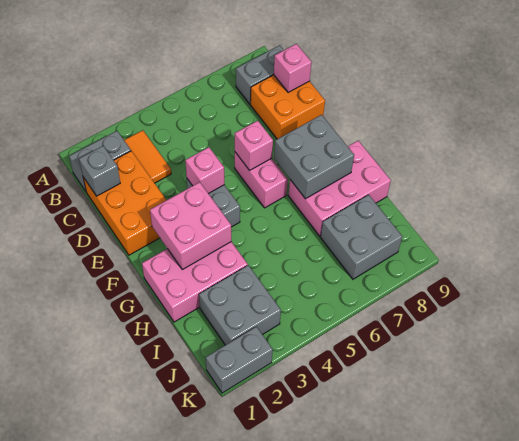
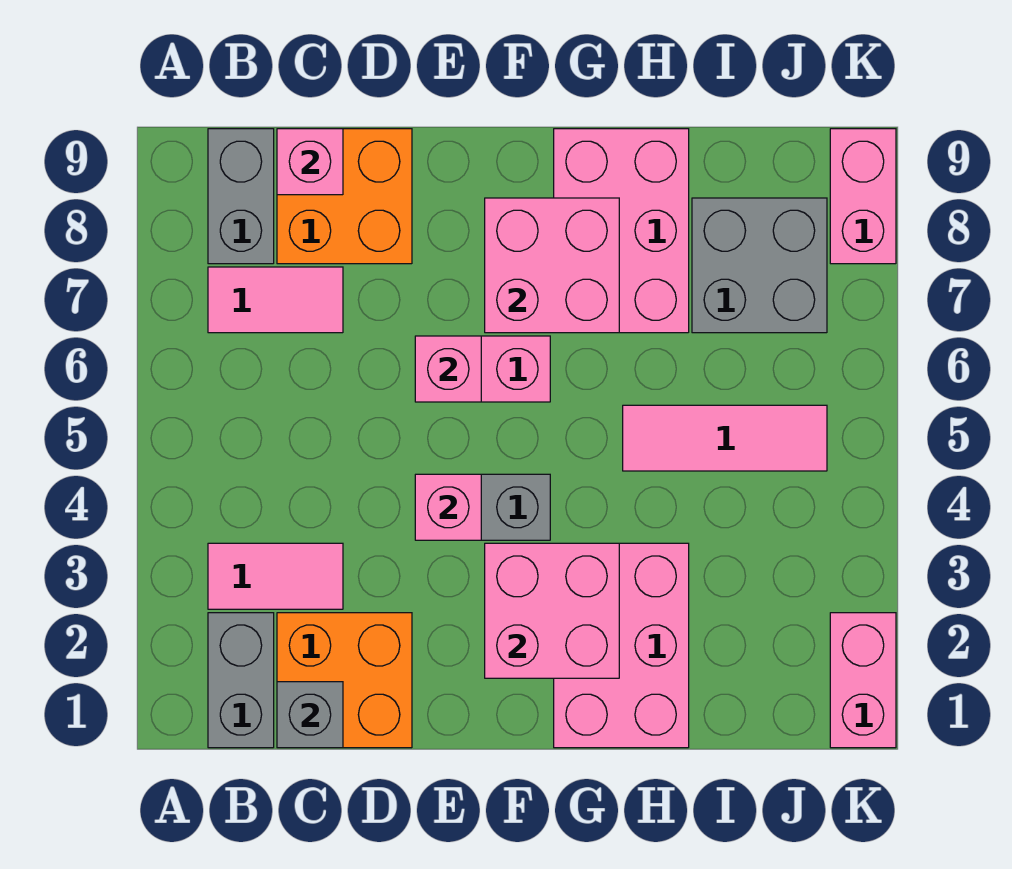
orange tile B3:C3 level 1 -> pink tile B3:C3 level 1
none -> pink tile B7:C7 level 1
orange brick C1:E2 level 1 -> orange brick C1:D2 level 1
grey brick F7:G8 level 2 -> pink brick F7:G8 level 2
none -> pink tile H5:J5 level 1
grey brick I2:J3 level 1 -> none
grey brick K1:K2 level 1 -> pink brick K1:K2 level 1
none -> pink brick K8:K9 level 1

